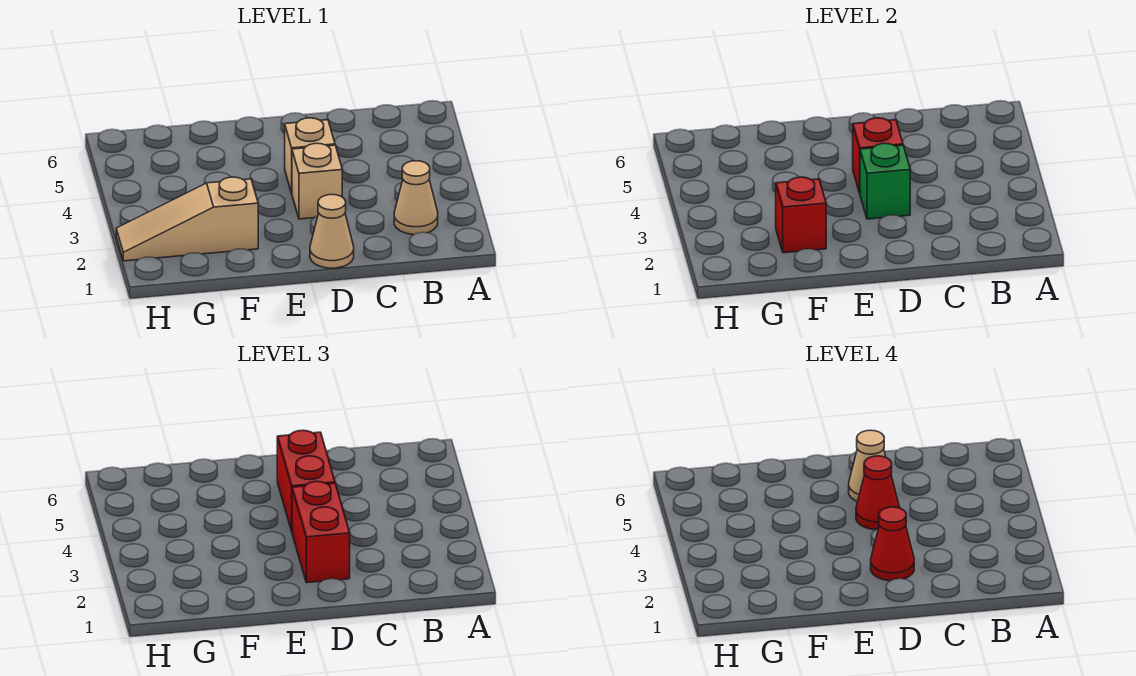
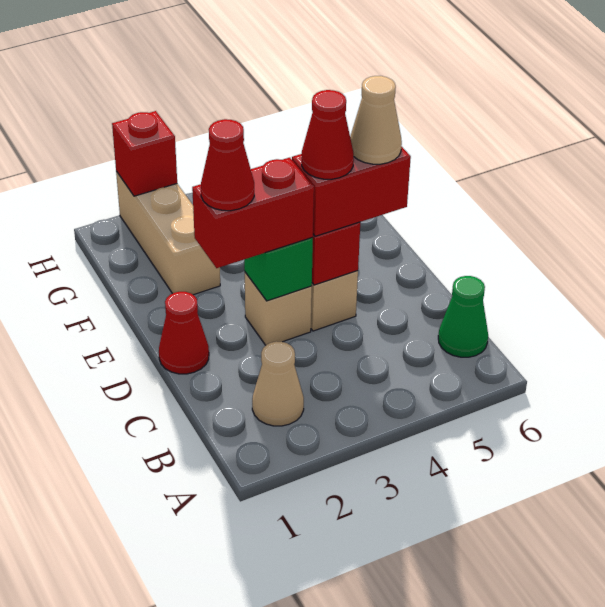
none -> green cone B6 level 1
tan cone D1 level 1 -> red cone D1 level 1
tan slope F2:H2 level 1 top F -> tan brick F2:H2 level 1
red brick F2 level 2 -> red brick H2 level 2

